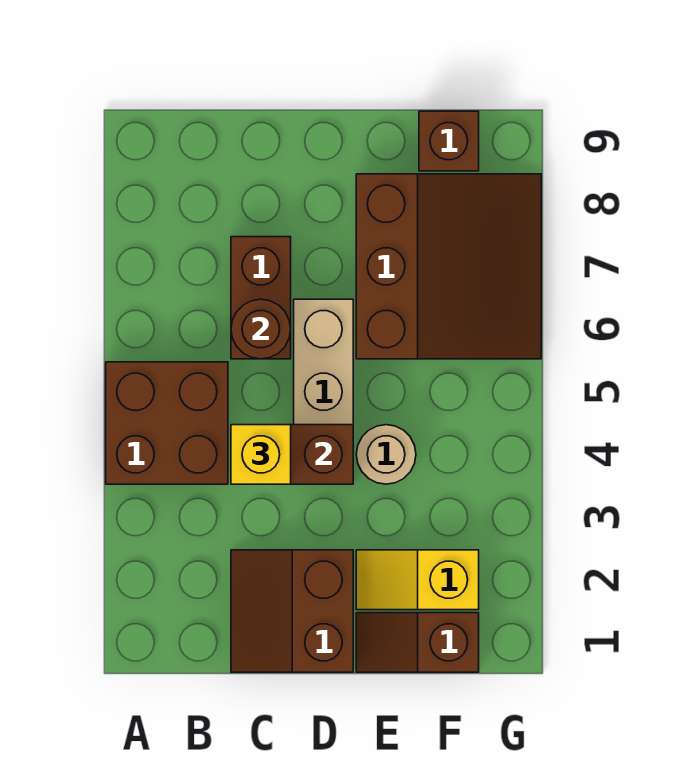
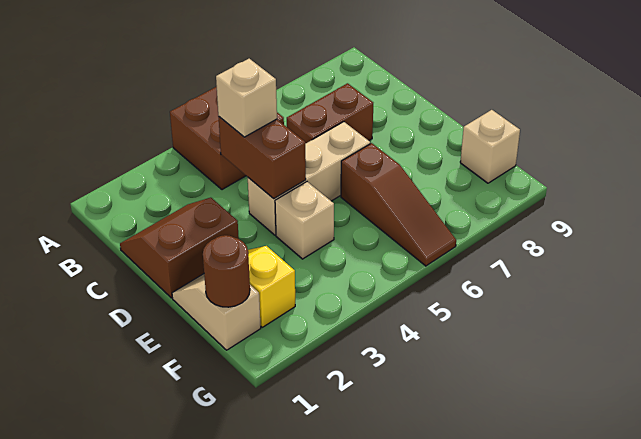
yellow brick C4 level 3 -> tan brick C4 level 3
brown round brick C6 level 2 -> brown round brick F1 level 2
brown slope E1:F1 level 1 top F -> tan slope E1:F1 level 1 top F
tan round brick E4 level 1 -> tan brick E4 level 1
brown slope E6:G8 level 1 top E -> brown slope E6:G6 level 1 top E
brown brick F9 level 1 -> tan brick F9 level 1

